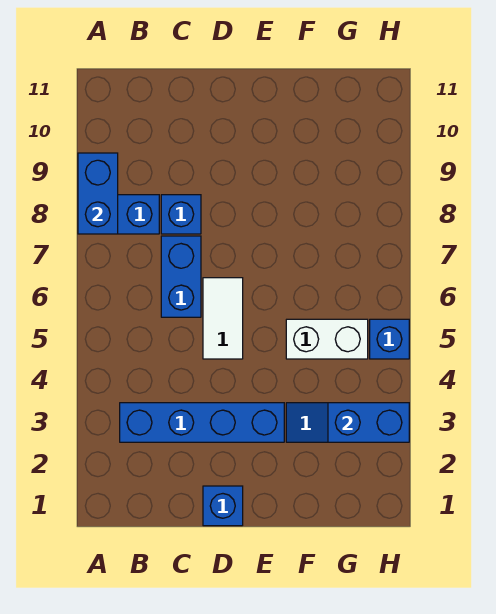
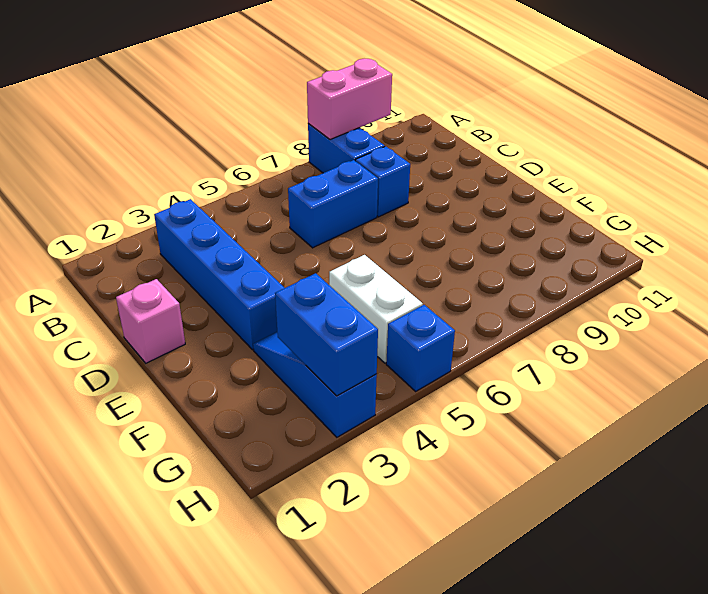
blue brick A8:A9 level 2 -> pink brick A8:A9 level 2
blue brick D1 level 1 -> pink brick D1 level 1
white tile D5:D6 level 1 -> none

